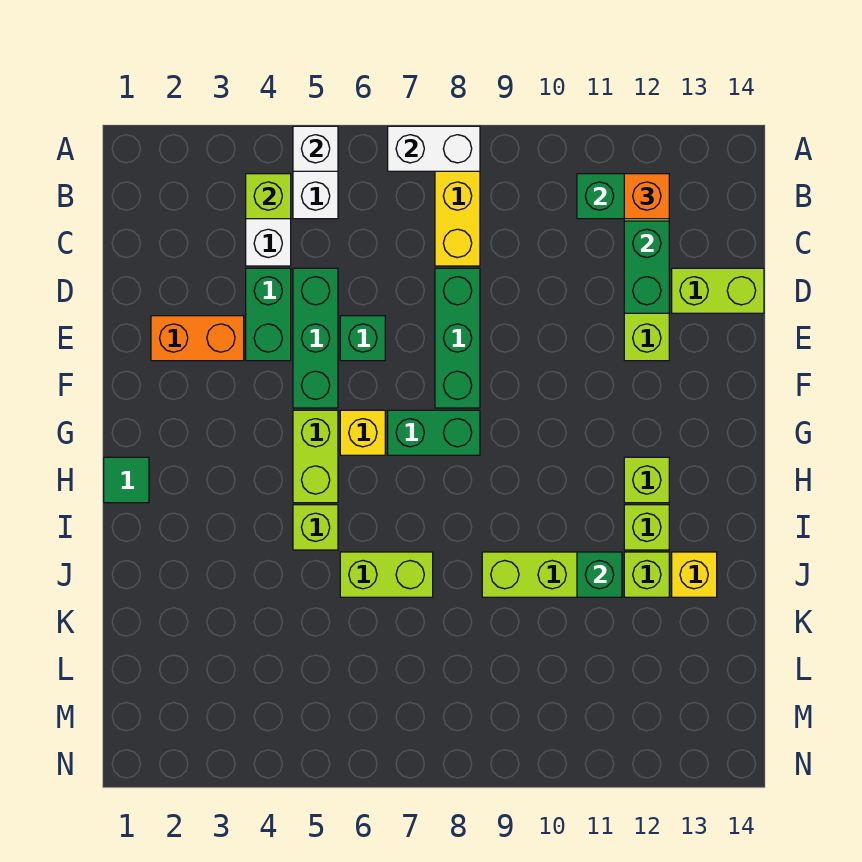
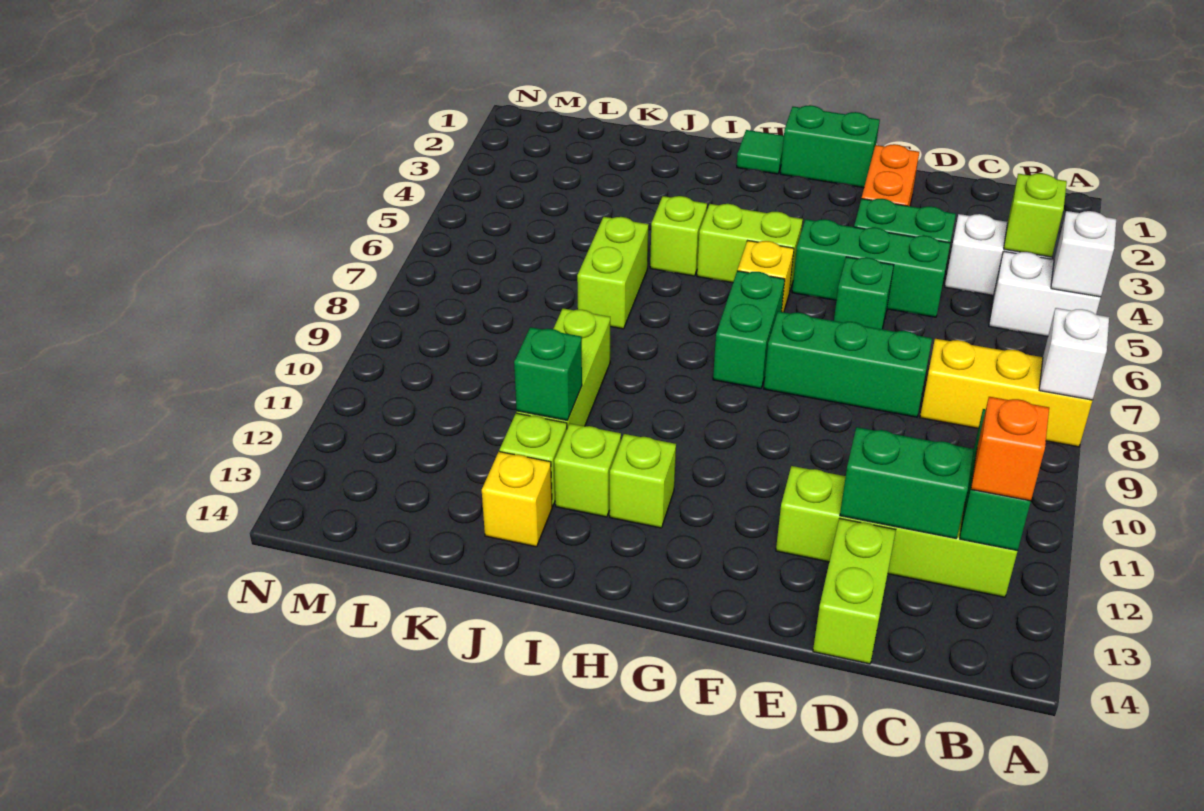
white brick A7:A8 level 2 -> white brick A8 level 2
none -> green brick F1:G1 level 1

